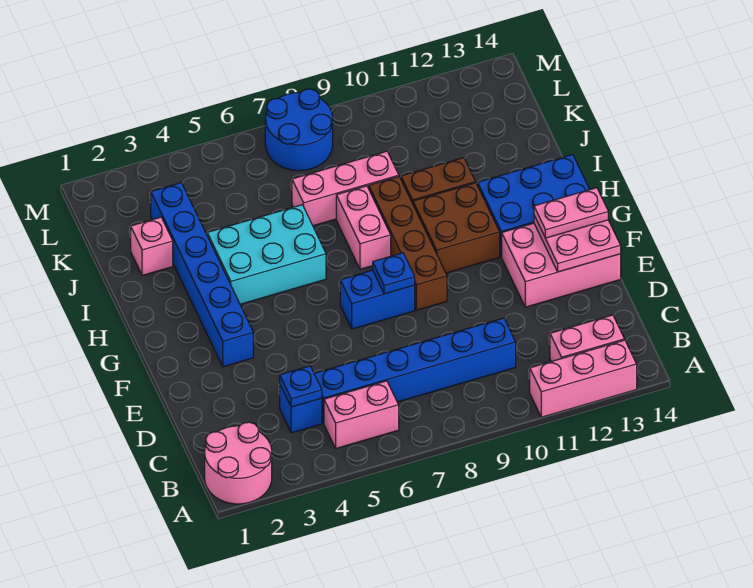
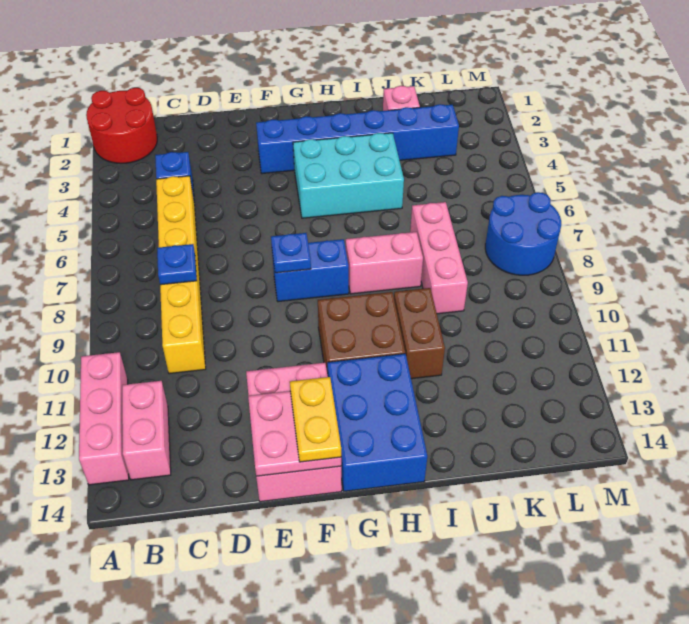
pink round brick A1:B2 level 1 -> red round brick A1:B2 level 1
pink brick B5:B6 level 1 -> none
blue plate C4 level 2 -> blue plate C8 level 2
blue brick C5:C10 level 1 -> yellow brick C5:C10 level 1
blue brick F7:F8 level 1 -> blue brick F8:G8 level 1
brown brick F9:I9 level 1 -> none
pink plate F13:F14 level 3 -> yellow plate F13:F14 level 3
cyan brick H4:I6 level 1 -> cyan brick G4:I5 level 1

